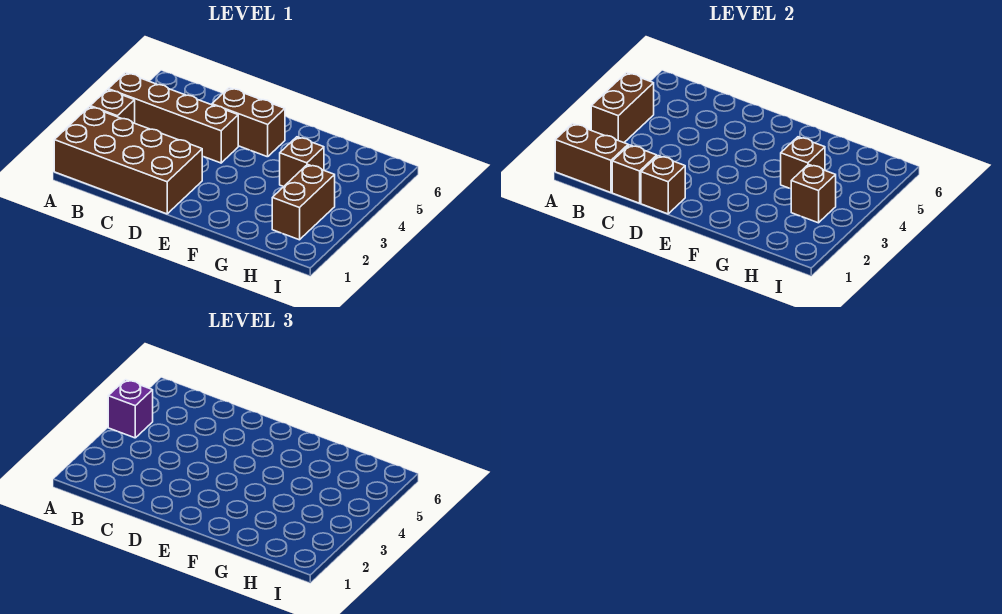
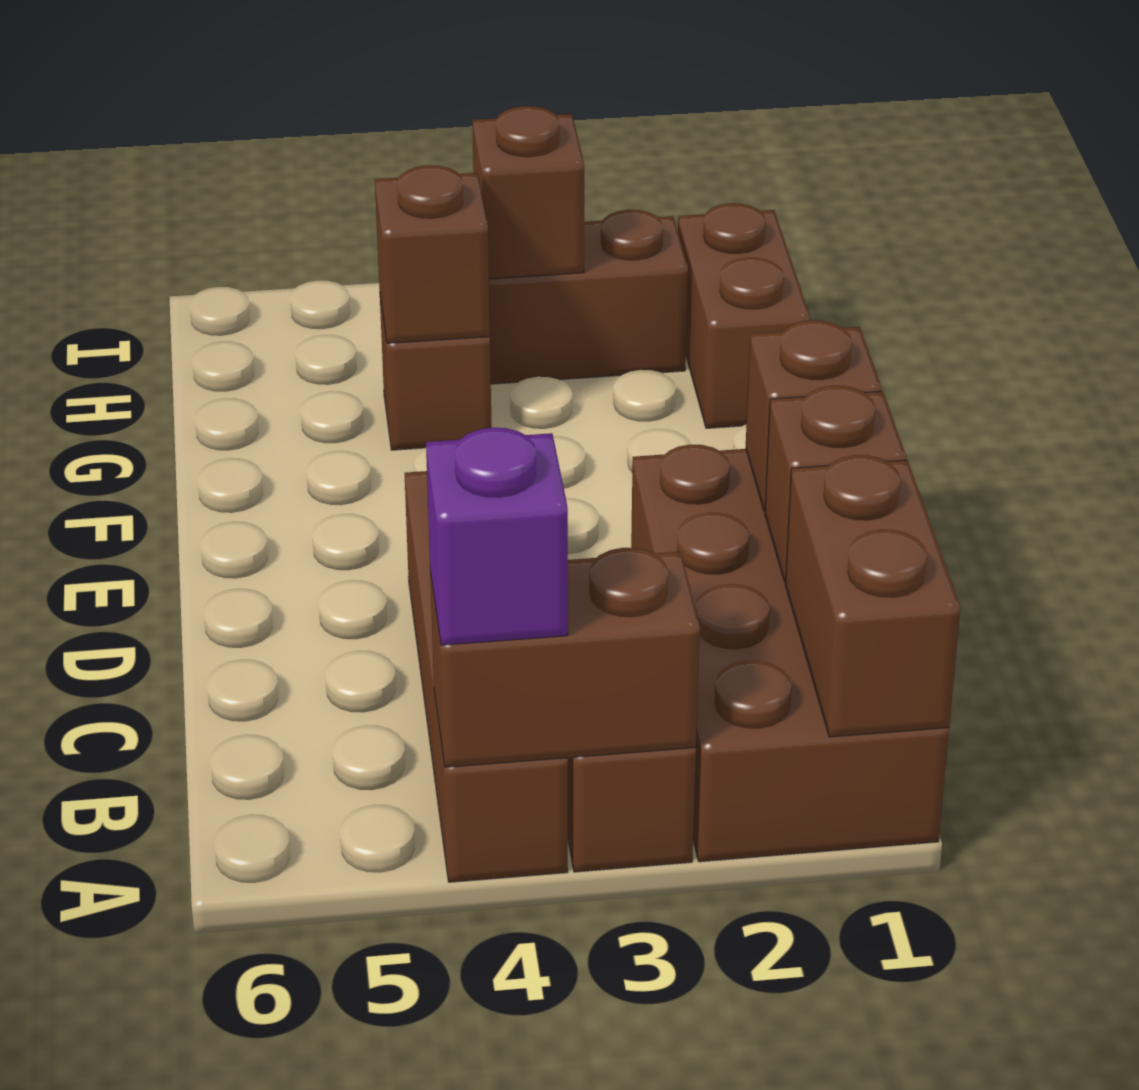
brown brick D5:E5 level 1 -> brown brick G1:H1 level 1

